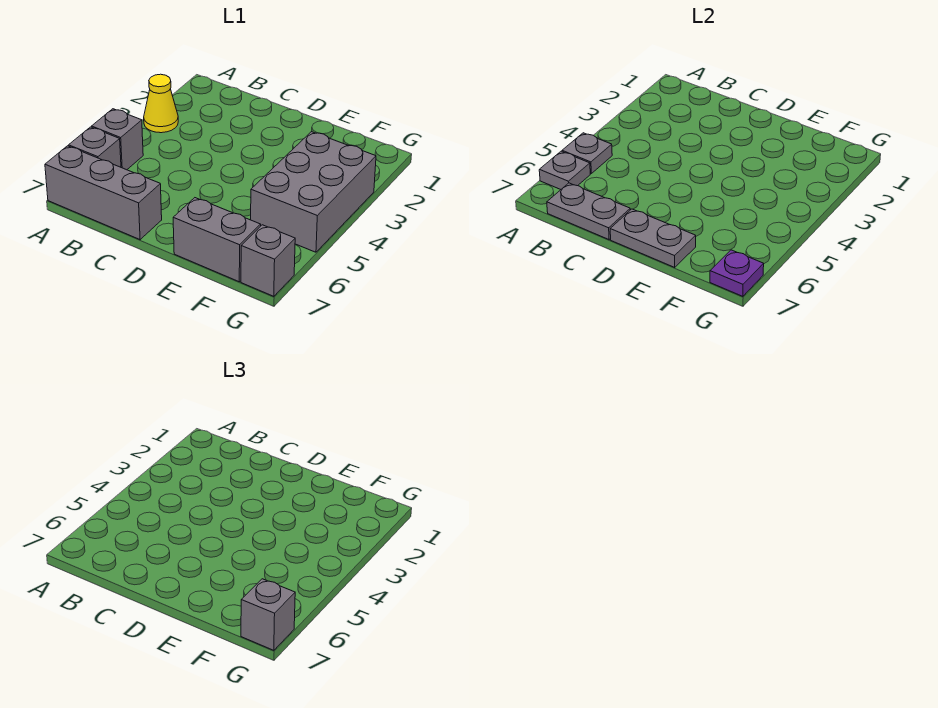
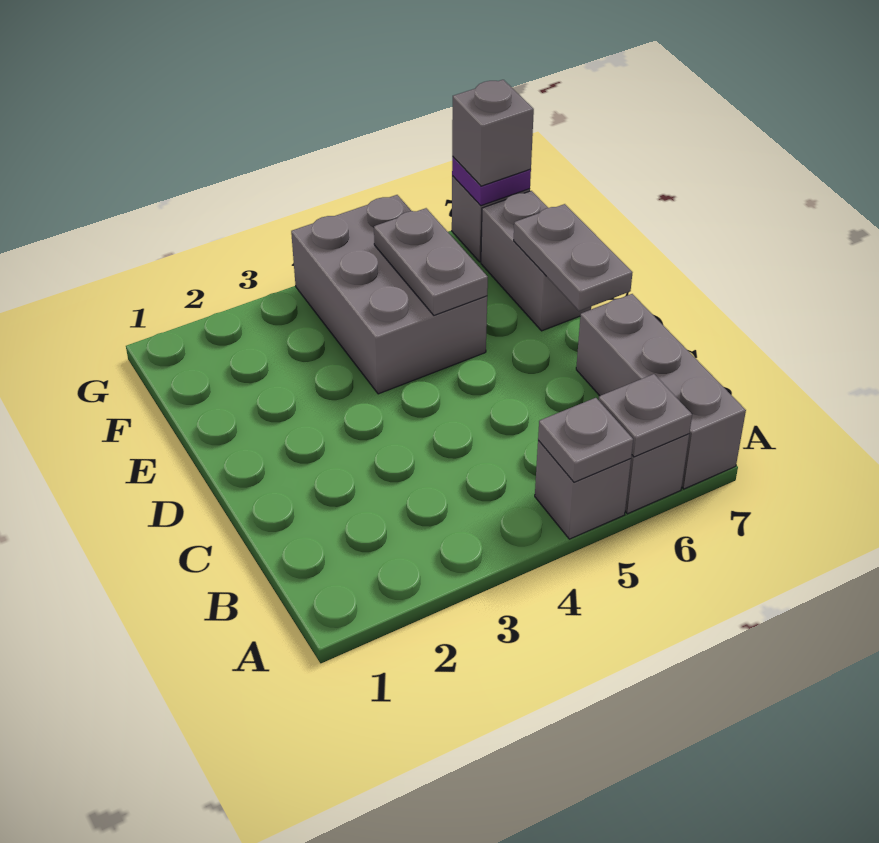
yellow cone A3 level 1 -> none
grey plate B7:C7 level 2 -> grey plate E5:F5 level 2
grey brick F3:G5 level 1 -> grey brick E4:G5 level 1

